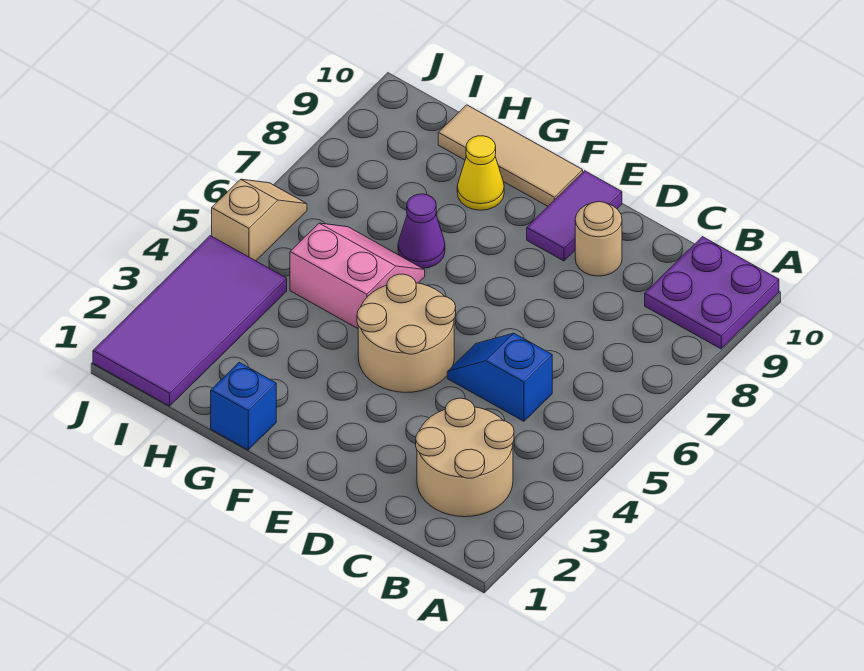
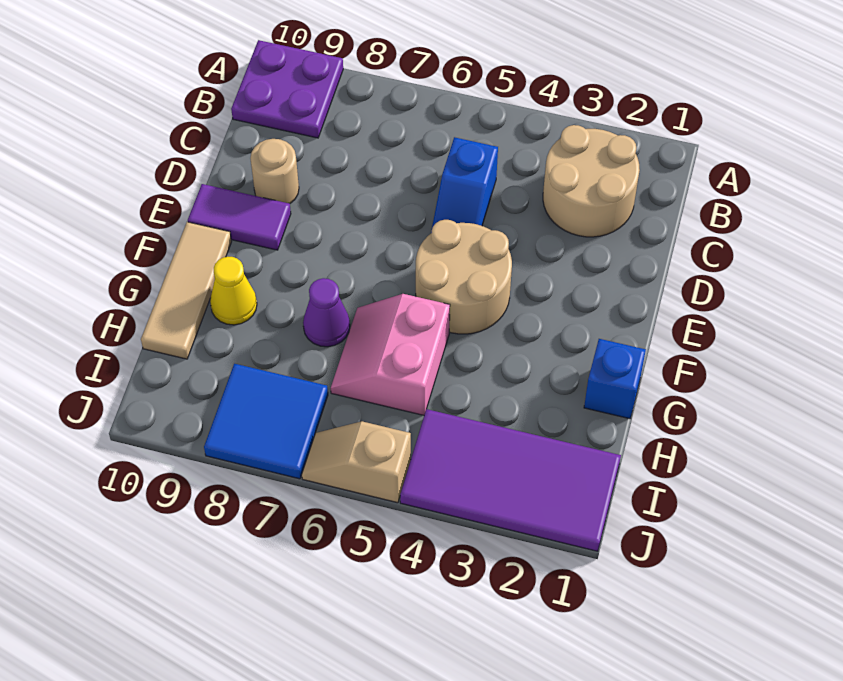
none -> blue tile I7:J8 level 1

